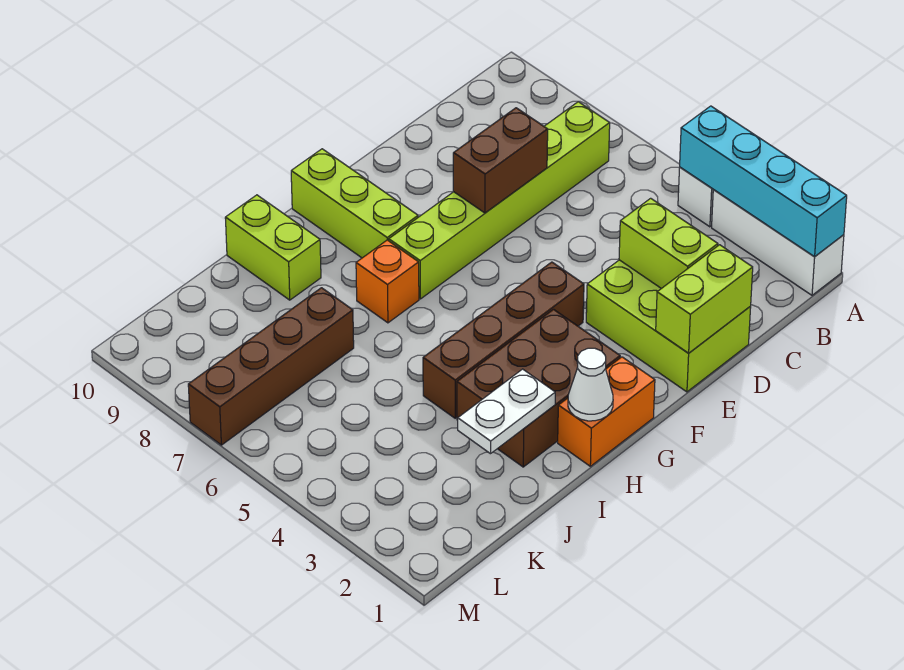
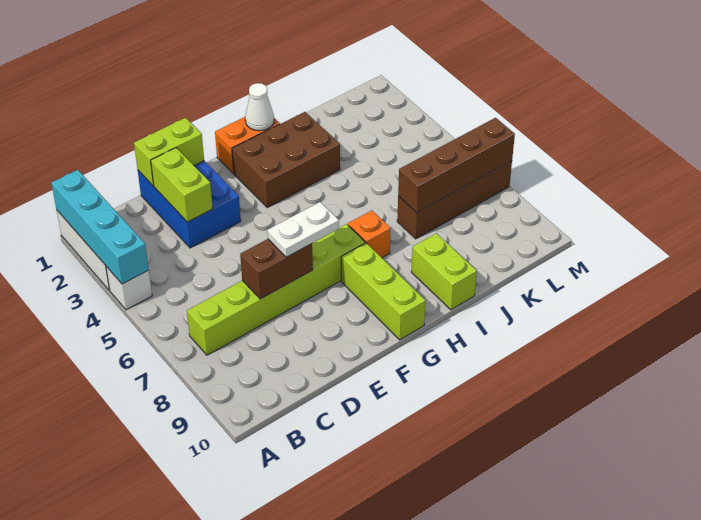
lime brick D1:E3 level 1 -> blue brick D1:E3 level 1
brown brick F4:I4 level 1 -> brown brick J7:M7 level 2
white plate I2:J2 level 2 -> white plate E7:F7 level 3

